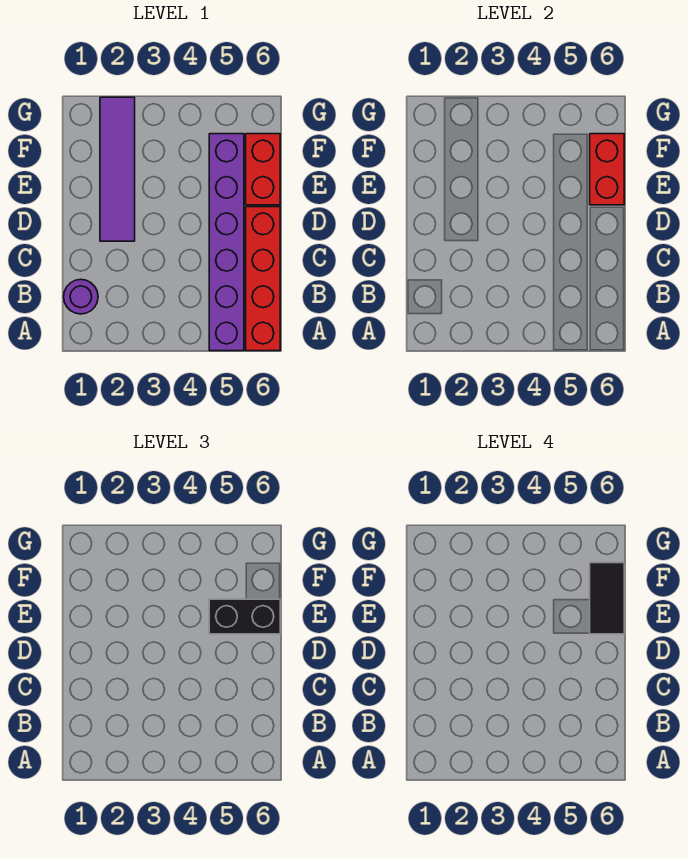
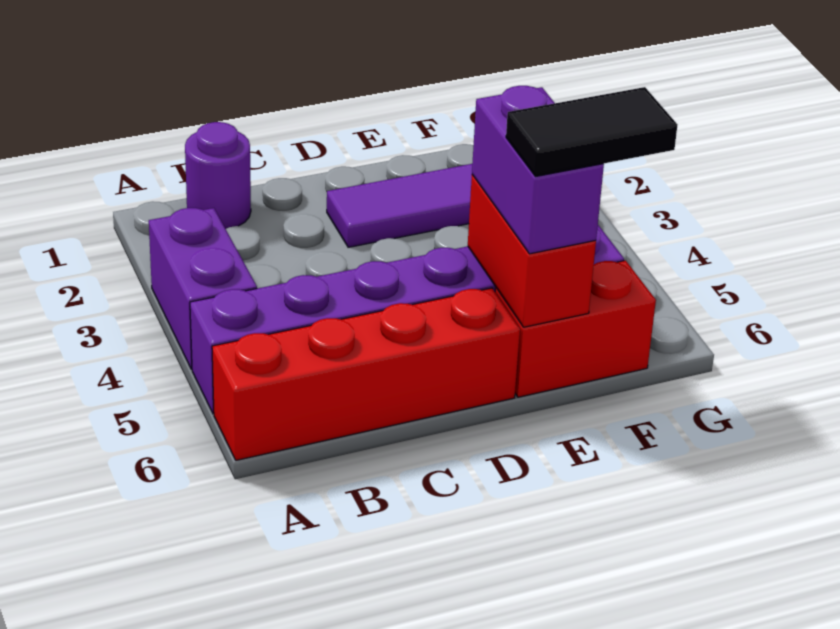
none -> purple brick A3:A4 level 1
black brick E5:E6 level 3 -> purple brick E5:E6 level 3
red brick E6:F6 level 2 -> red brick E5:E6 level 2

